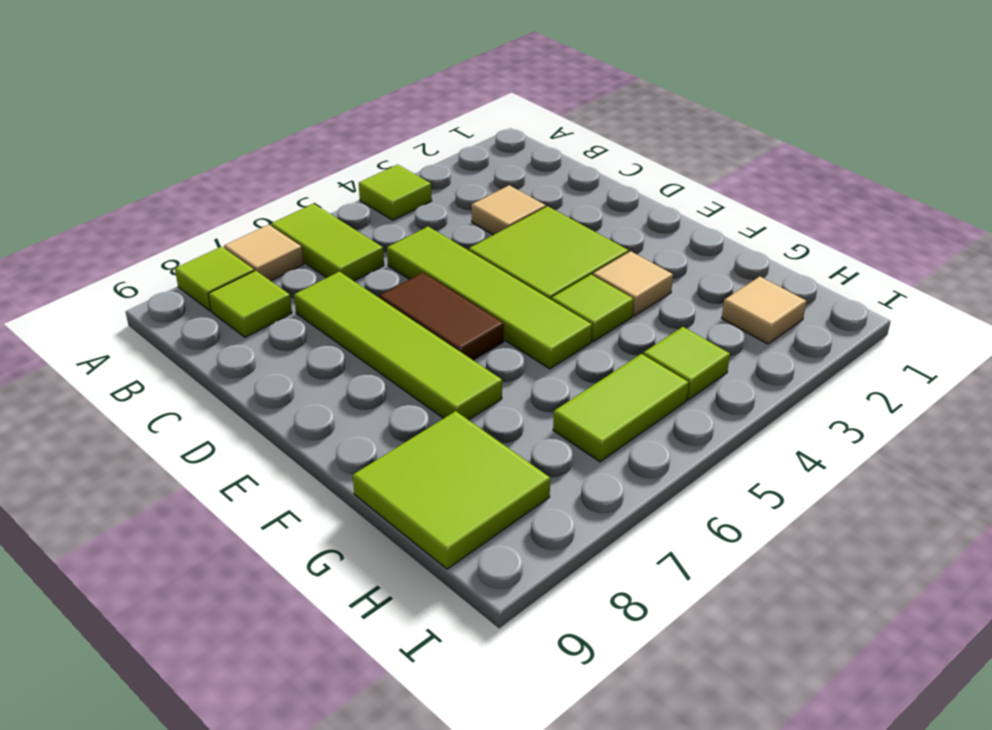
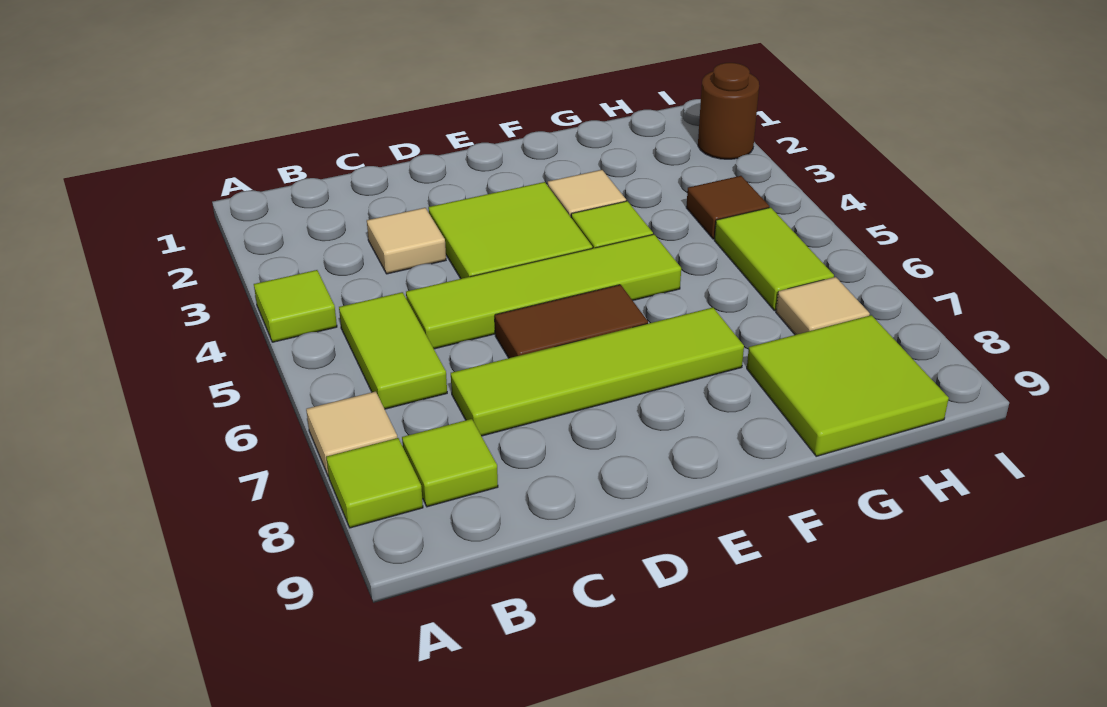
lime tile A6:B6 level 1 -> lime tile B5:B6 level 1
tan tile H2 level 1 -> tan tile H7 level 1
lime tile H4 level 1 -> brown tile H4 level 1
none -> brown round brick I2 level 1

